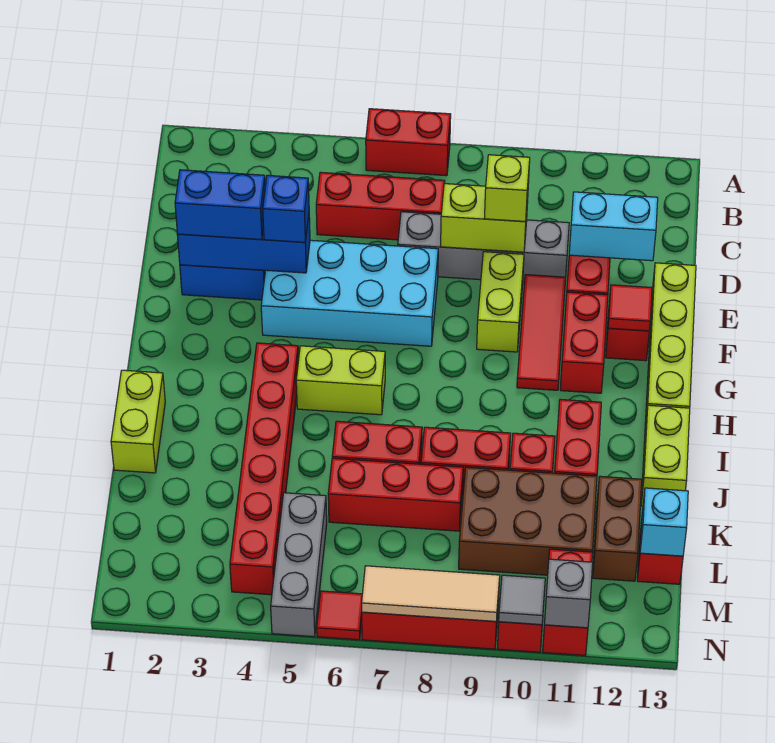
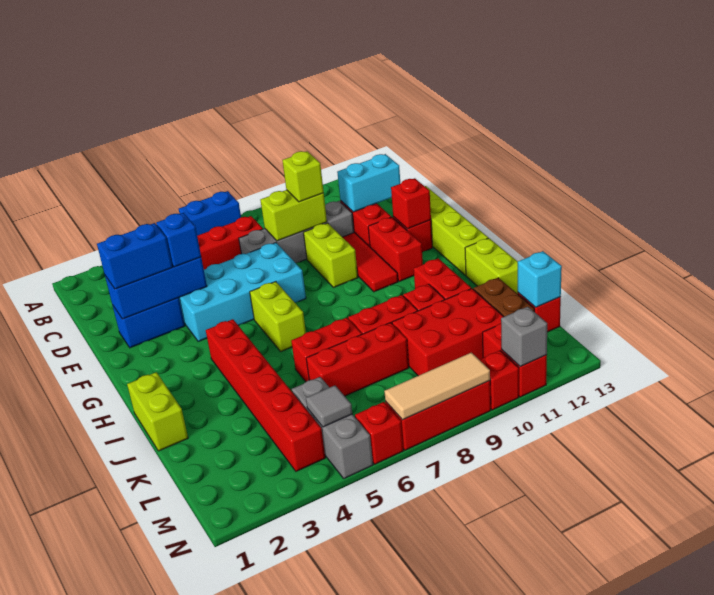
red brick A6:A7 level 1 -> blue brick A6:A7 level 1
red tile F12 level 2 -> red brick F12 level 2
lime brick H5:H6 level 1 -> lime brick G6:H6 level 1
brown brick K9:L11 level 1 -> red brick K9:L11 level 1
red tile N6 level 1 -> red brick N6 level 1
grey tile N10 level 2 -> grey tile M5 level 2

